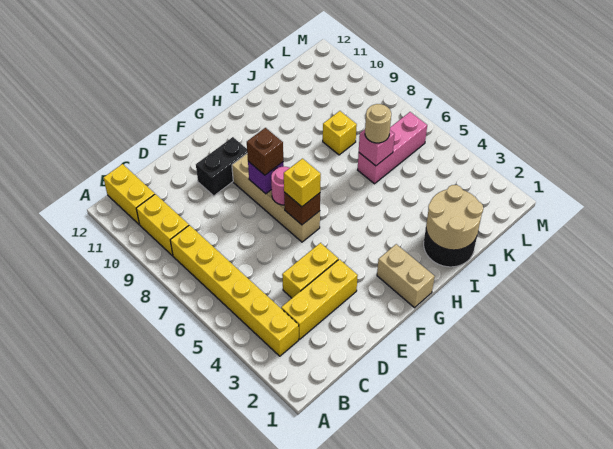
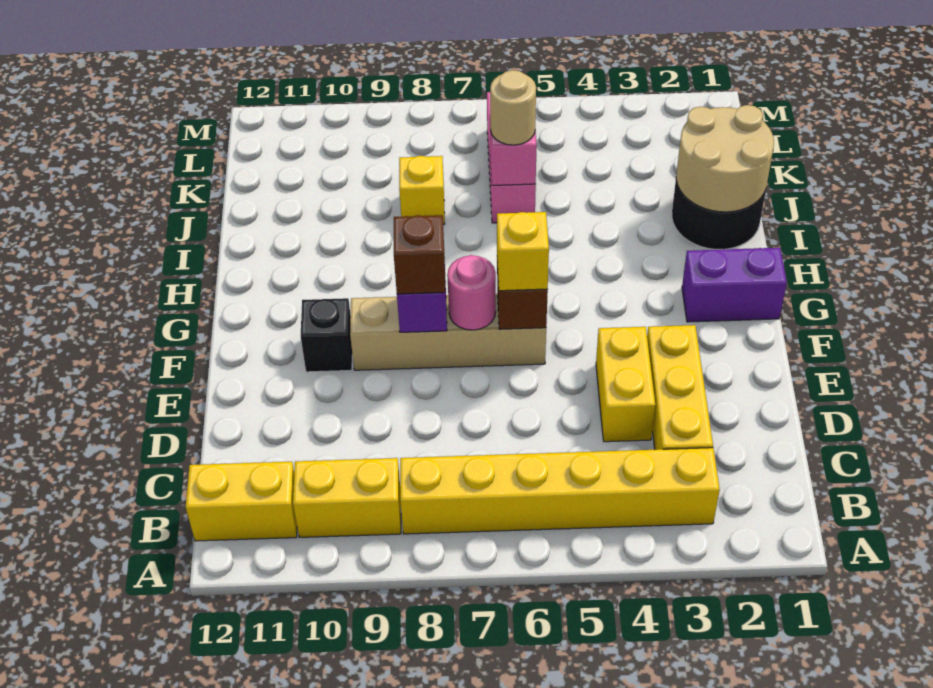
black brick E10:F10 level 1 -> black brick F10 level 1
tan brick G1:G2 level 1 -> purple brick G1:G2 level 1

